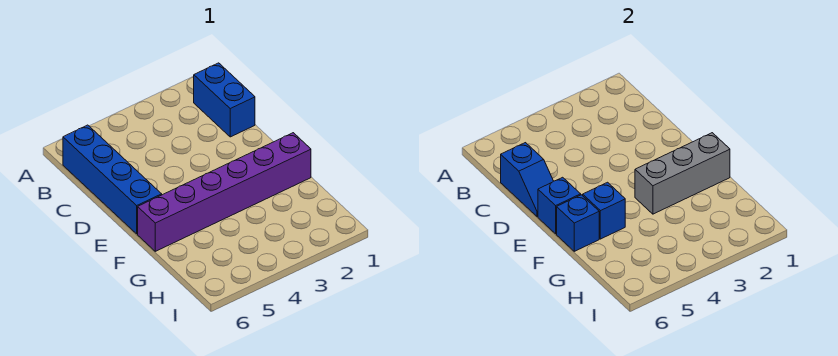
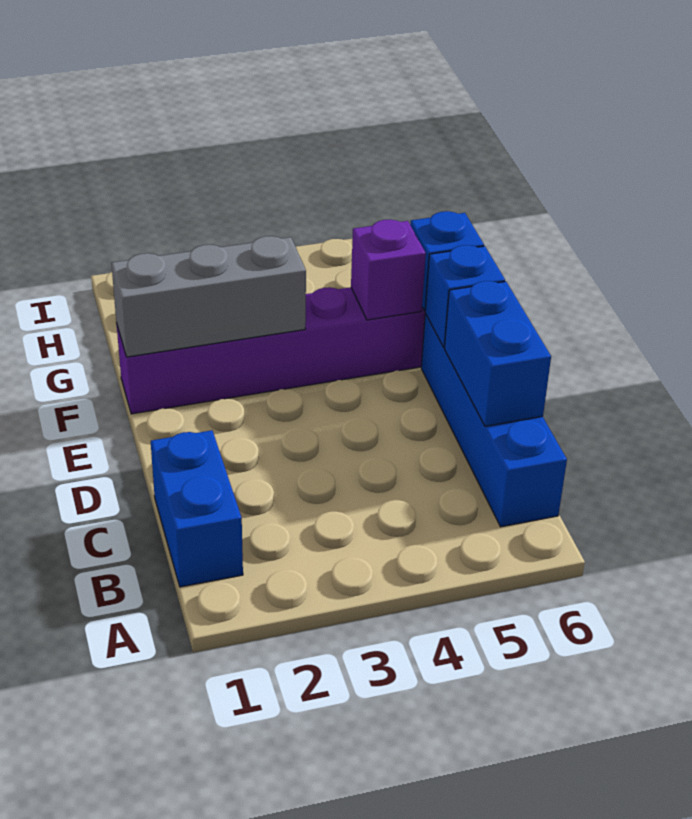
blue slope C6:D6 level 2 top C -> blue brick C6:D6 level 2
blue brick F5 level 2 -> purple brick F5 level 2

